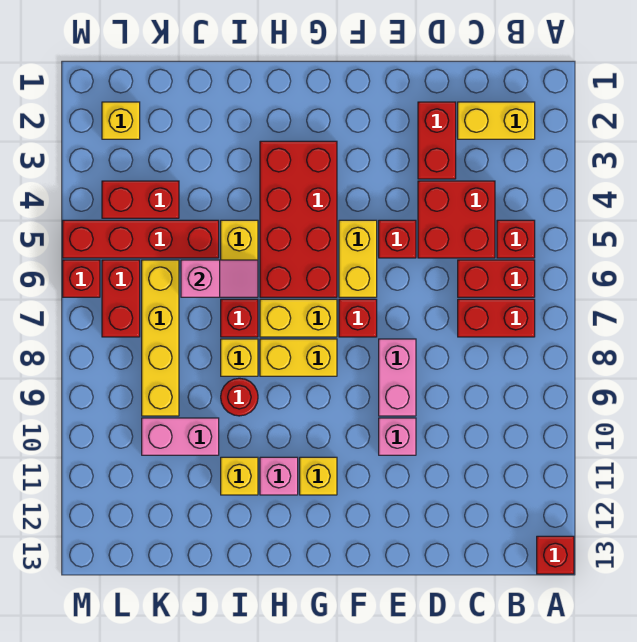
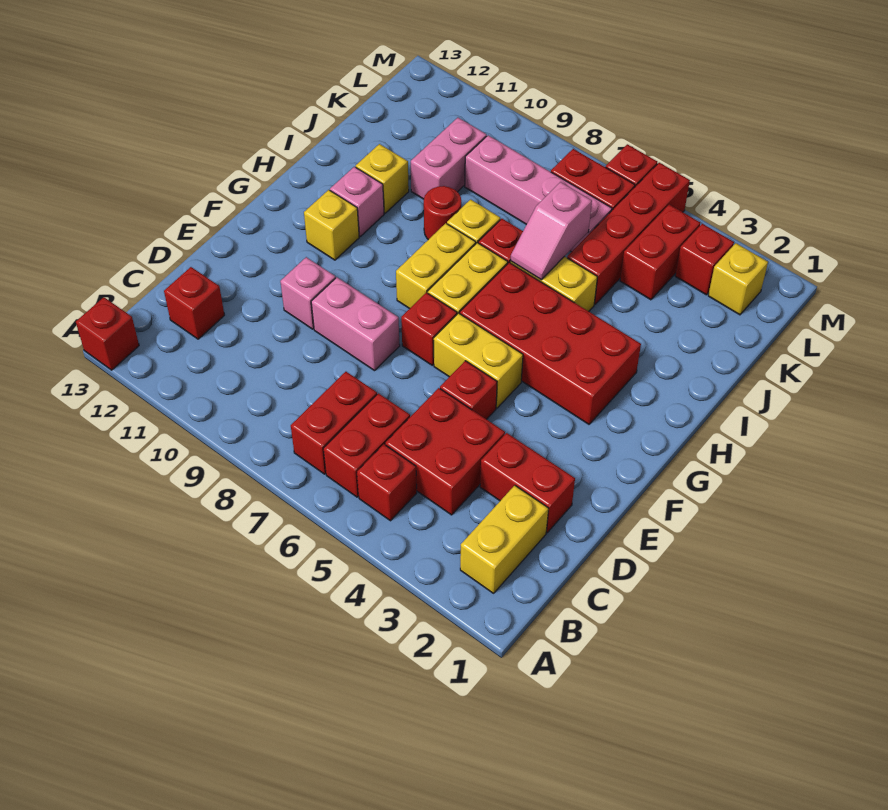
none -> red brick C12 level 1
yellow brick K6:K9 level 1 -> pink brick K6:K9 level 1
none -> red brick L3 level 1

